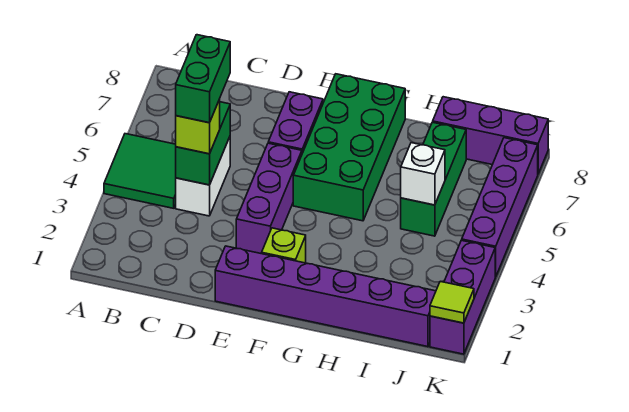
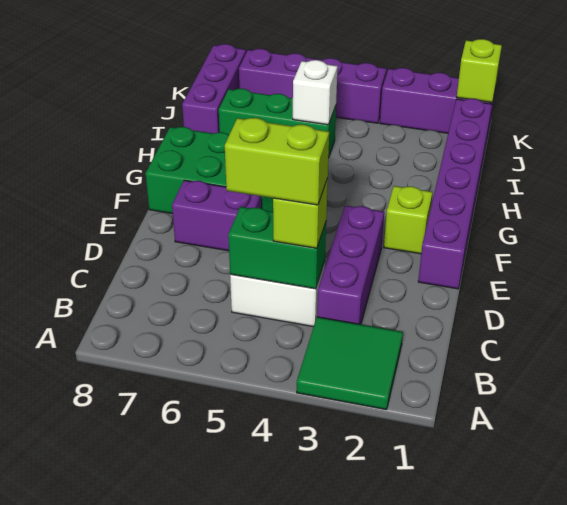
green tile A4:B5 level 1 -> green tile A2:B3 level 1
green brick C4:C5 level 4 -> lime brick C4:C5 level 4
purple brick E3:E5 level 1 -> purple brick C3:E3 level 1
lime tile K1 level 2 -> lime brick K1 level 2

